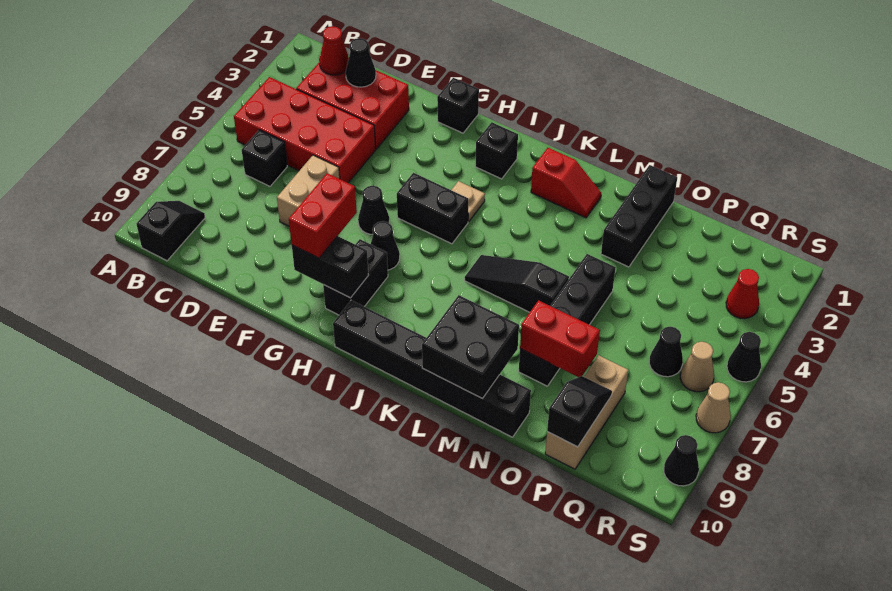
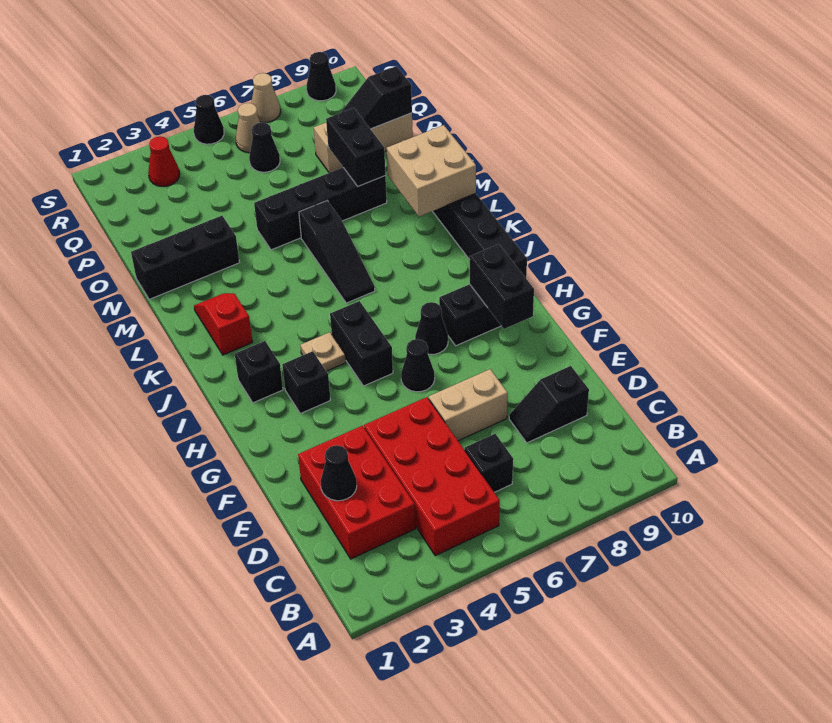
black slope B9:B10 level 1 top 10 -> black slope D8:D9 level 1 top 9
red cone C2 level 2 -> none
black brick G1 level 1 -> black brick H3 level 1
red brick G8:G9 level 3 -> none
black brick L9:M10 level 2 -> tan brick L9:M10 level 2
red brick N8:O8 level 2 -> black brick N8:O8 level 2

